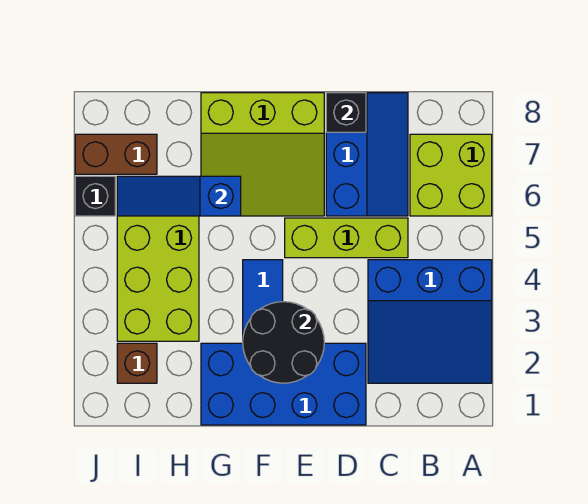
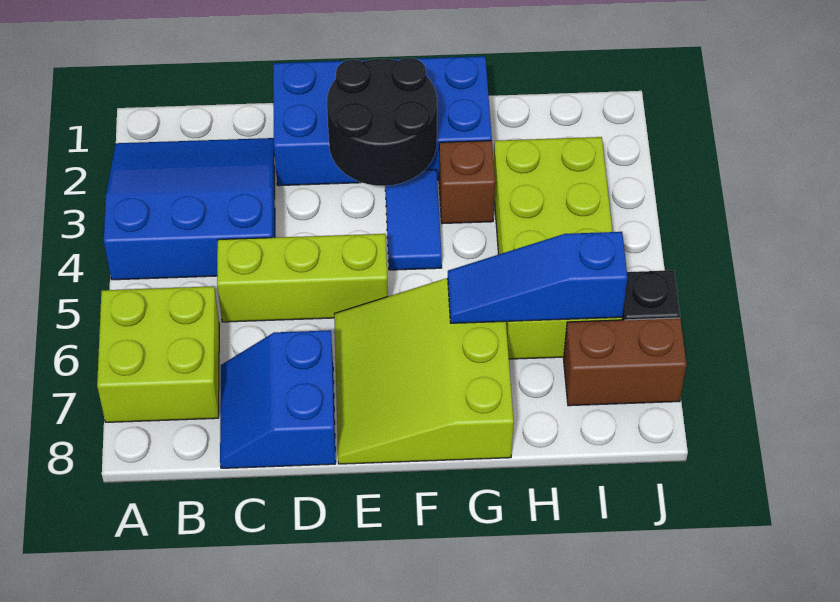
blue slope C6:D8 level 1 top D -> blue slope C7:D8 level 1 top D
black brick D8 level 2 -> none
lime slope E6:G8 level 1 top 8 -> lime slope E6:G8 level 1 top G
blue slope G6:I6 level 2 top G -> blue slope G6:I6 level 2 top I
brown brick I2 level 1 -> brown brick G3 level 1

